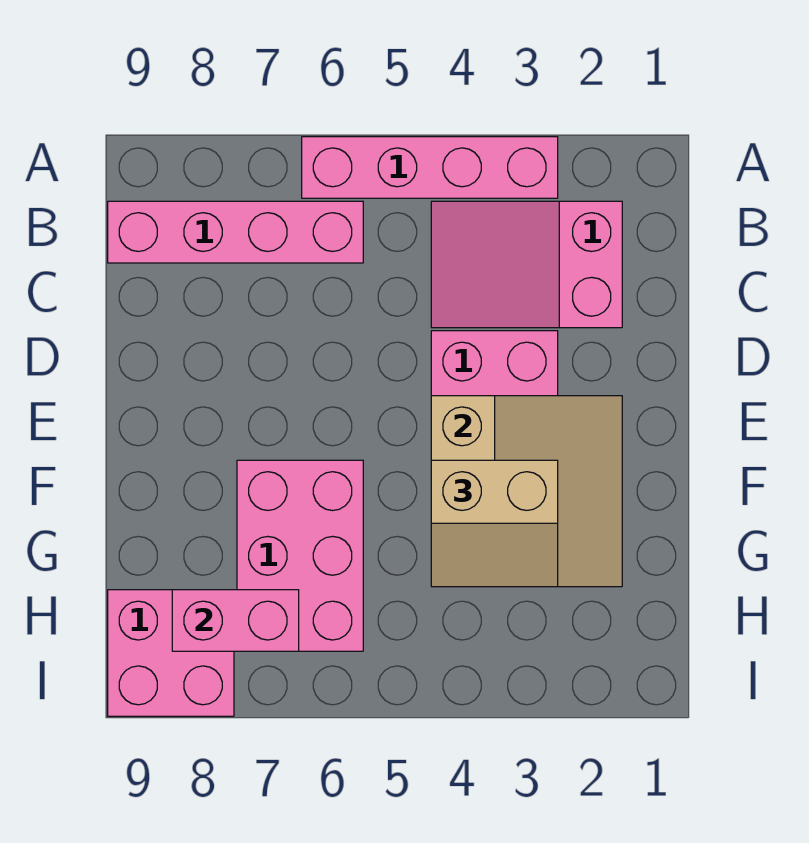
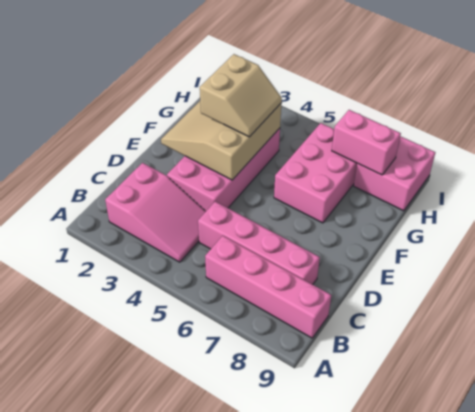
pink brick A3:A6 level 1 -> pink brick C5:C8 level 1
tan slope F3:G4 level 3 top F -> tan slope F3:G4 level 3 top 3

